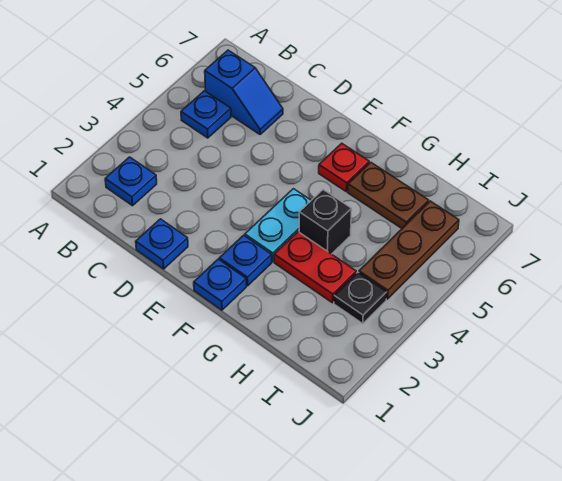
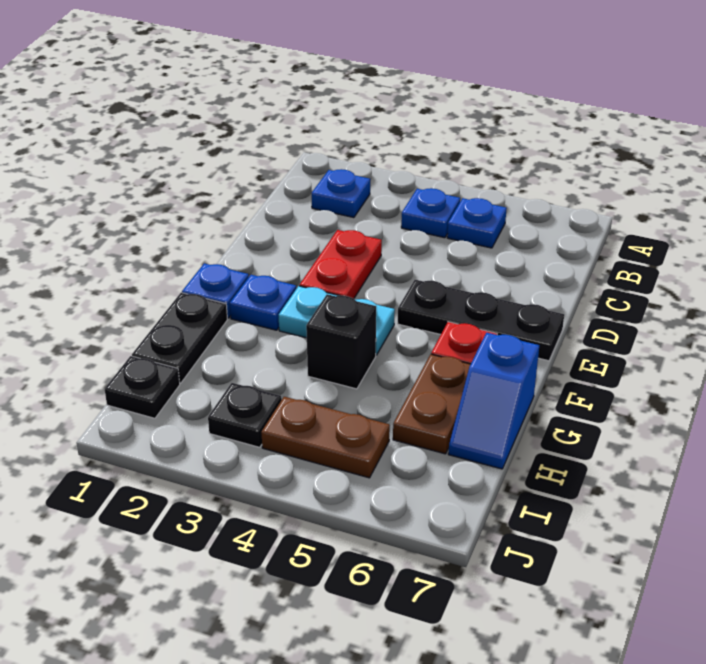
blue slope B6:C6 level 1 top B -> blue slope G7:H7 level 1 top G
blue plate D1 level 1 -> blue plate B4 level 1
none -> black plate E5:E7 level 1
none -> black plate G1:H1 level 1
red plate G3:H3 level 1 -> red plate D3:E3 level 1
none -> black plate I1 level 1
brown plate I4:I6 level 1 -> brown plate I4:I5 level 1

